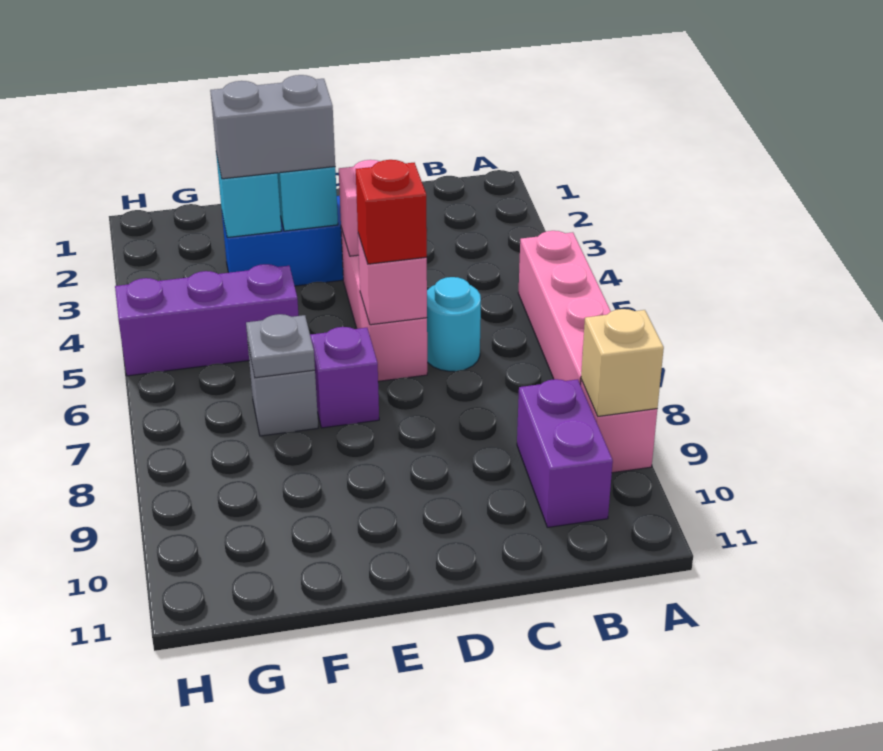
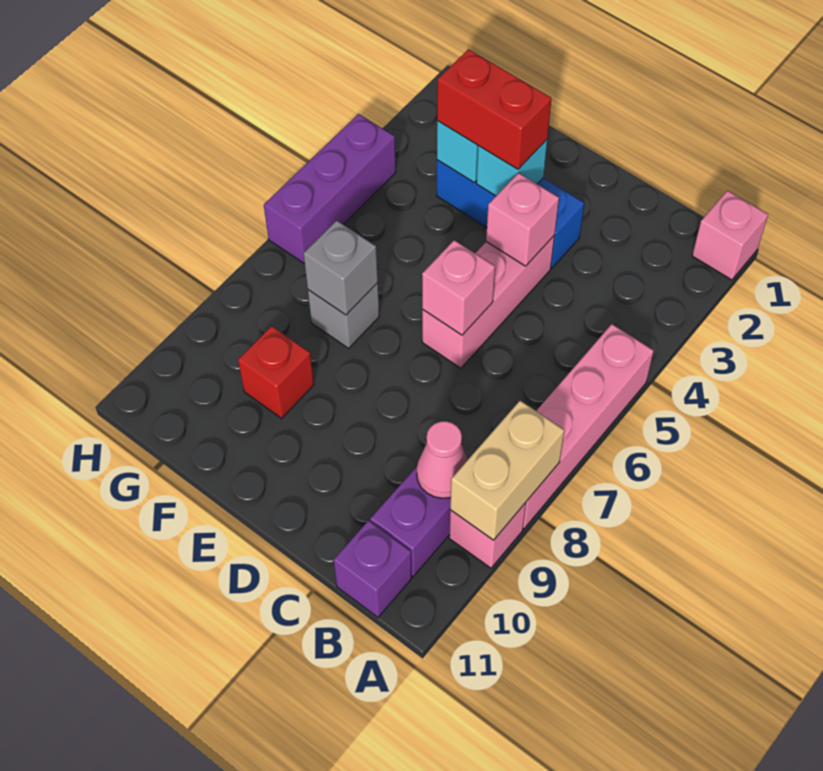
none -> pink brick A1 level 1
tan brick A9 level 2 -> tan brick A8:A9 level 2
none -> pink cone B9 level 2
cyan round brick C6 level 1 -> none
red brick D6 level 3 -> red brick F9 level 1
grey brick E3:F3 level 3 -> red brick E3:F3 level 3
purple brick E7 level 1 -> purple brick B11 level 1
purple brick F5:H5 level 1 -> purple brick H4:H6 level 1
grey plate F7 level 2 -> grey brick F7 level 2

